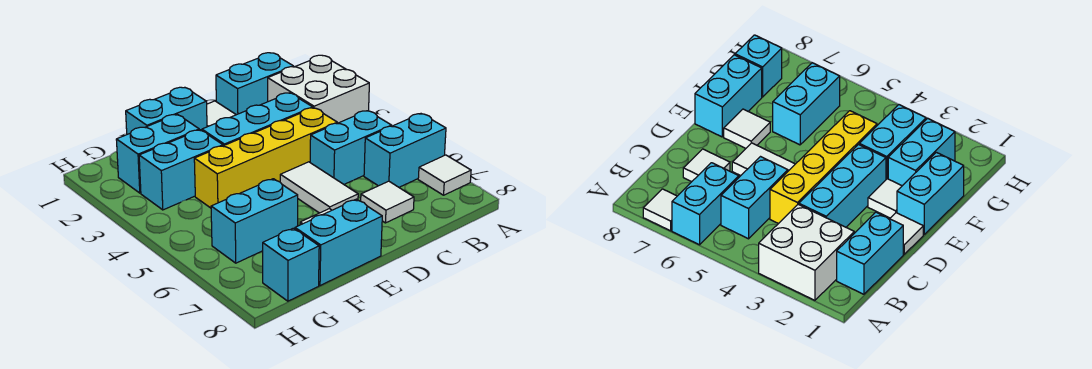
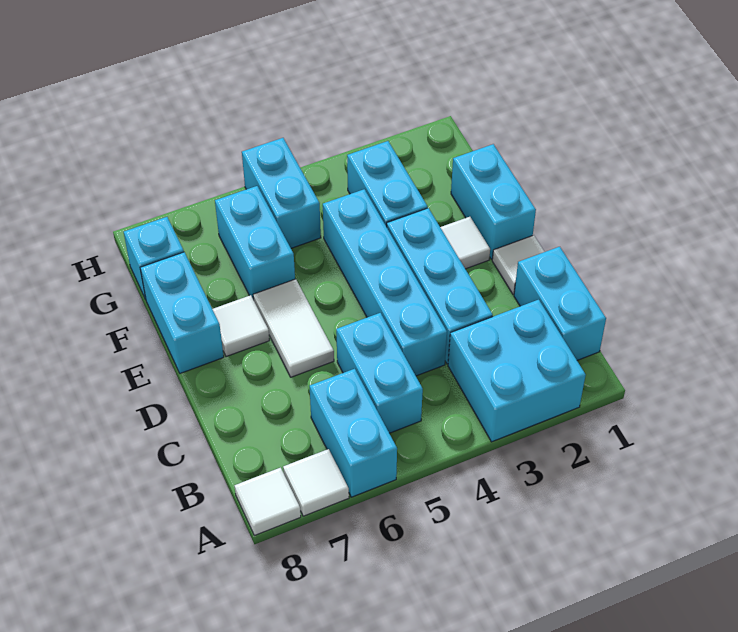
white brick A2:B3 level 1 -> cyan brick A2:B3 level 1
yellow brick C4:F4 level 1 -> cyan brick C4:F4 level 1
white tile C7 level 1 -> white tile A8 level 1
white tile D5:D6 level 1 -> white tile D6:E6 level 1
cyan brick F2:G2 level 1 -> cyan brick G5:H5 level 1

